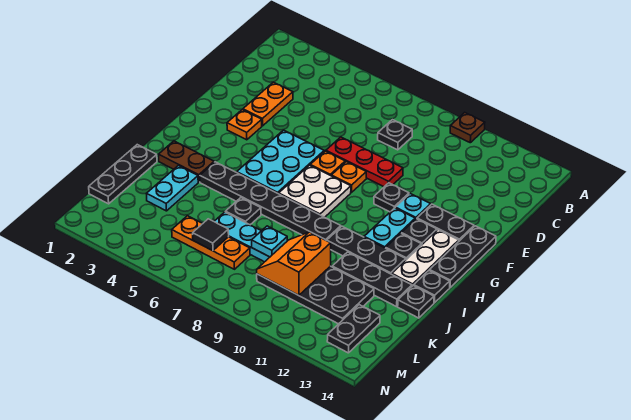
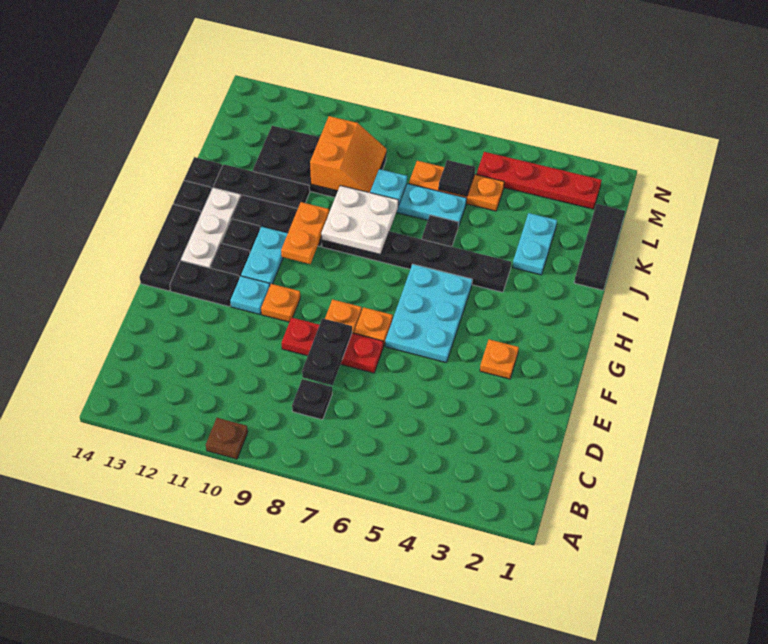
orange plate D3:E3 level 1 -> orange plate H10:I10 level 2
black plate F10 level 1 -> orange plate F10 level 1
white plate G7:H8 level 1 -> white plate I8:J9 level 2
brown plate I2:I3 level 1 -> none
black plate J1:L1 level 1 -> black tile J1:L1 level 1
black plate L13:M13 level 1 -> black plate D8:E8 level 2
none -> red plate M2:M5 level 1

